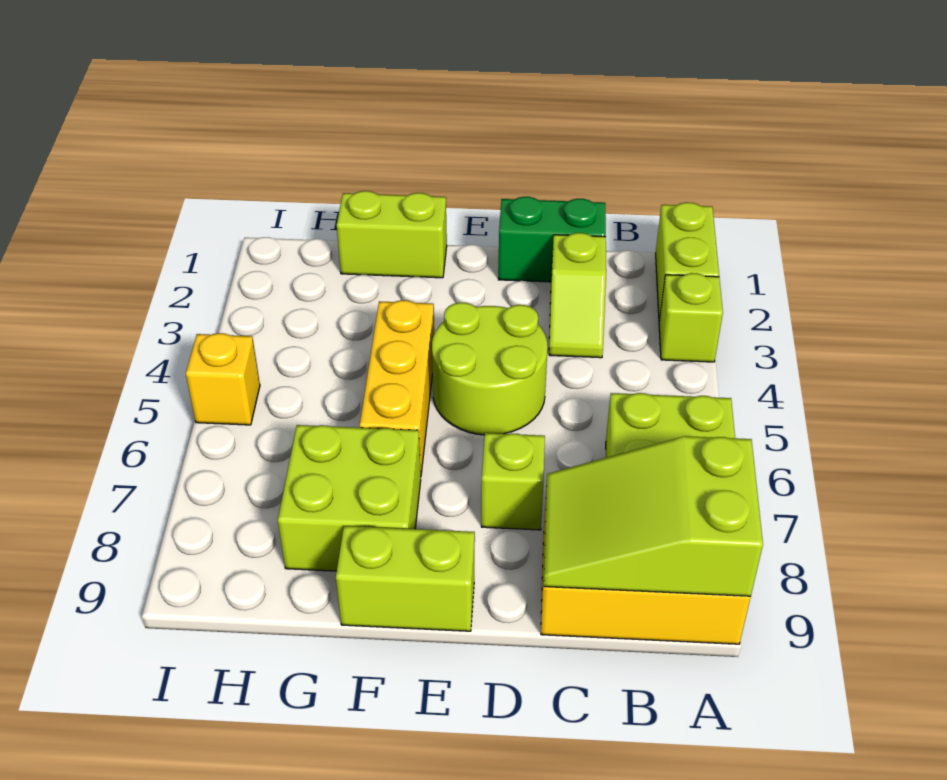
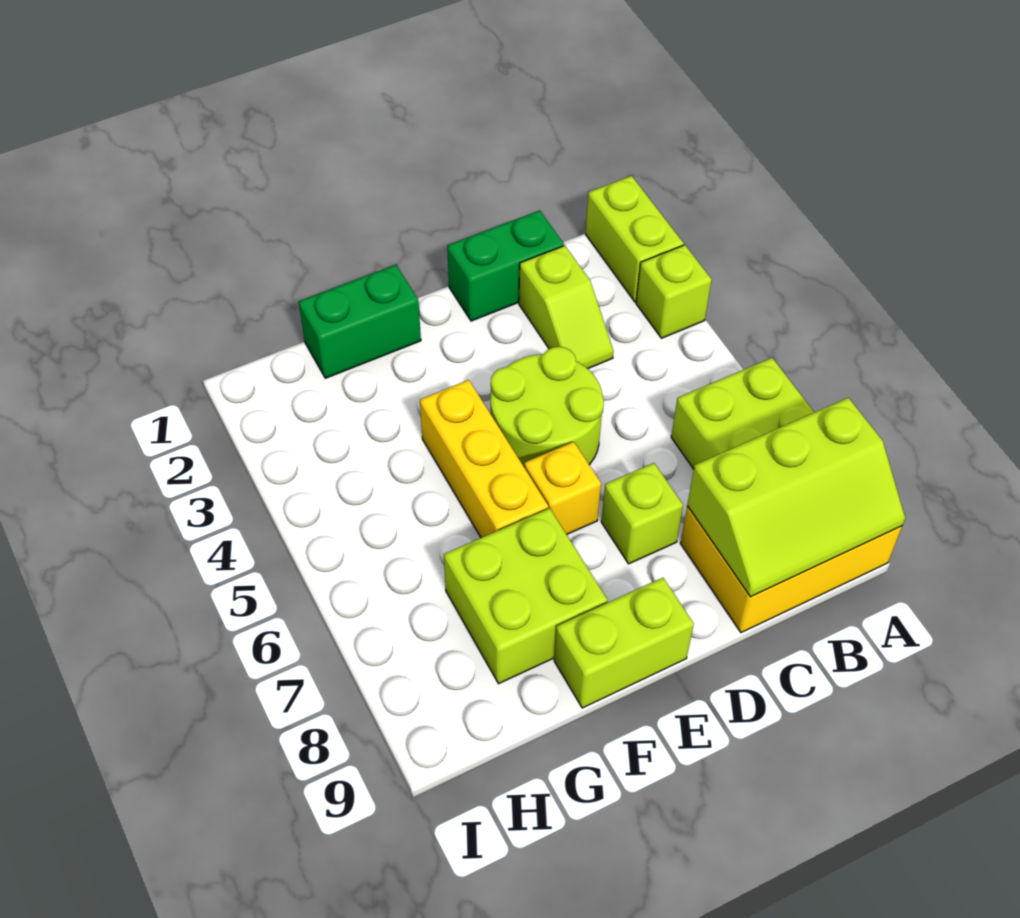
lime slope A8:C9 level 2 top A -> lime slope A8:C9 level 2 top 8
lime brick F1:G1 level 1 -> green brick F1:G1 level 1
yellow brick I5 level 1 -> yellow brick E6 level 1

